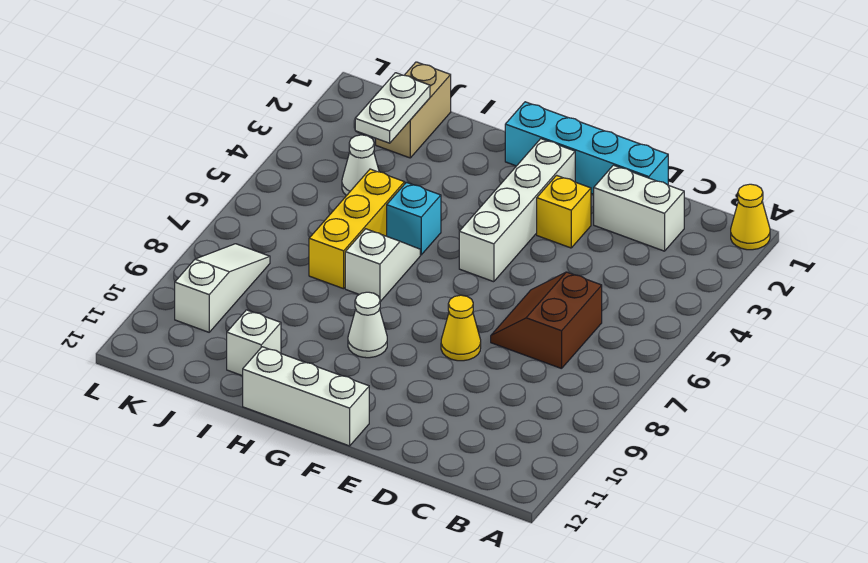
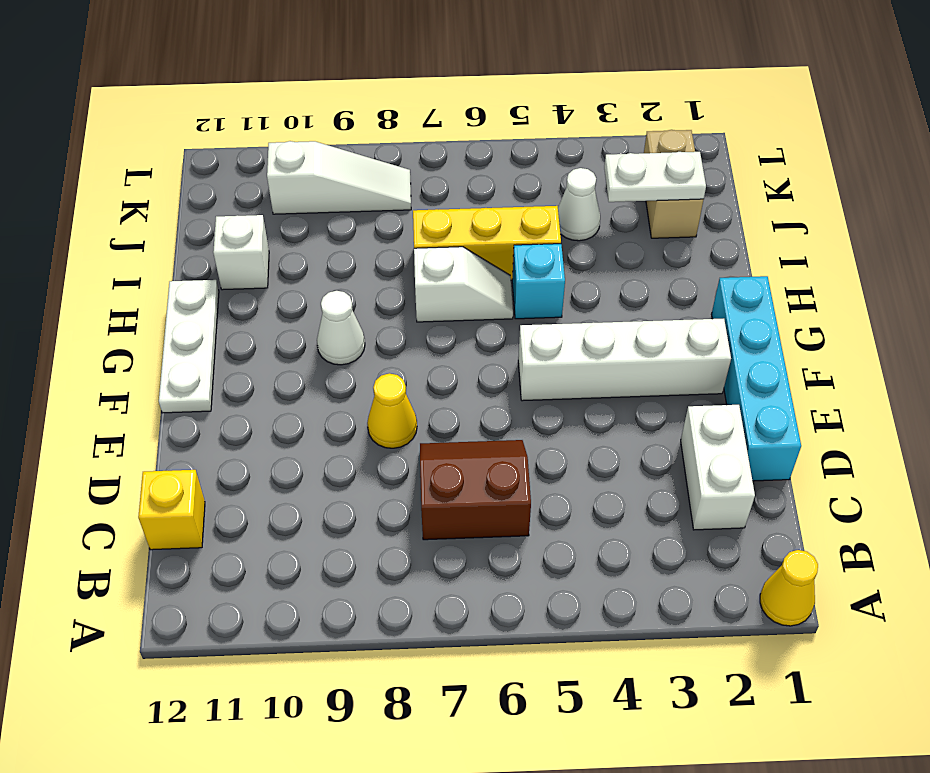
yellow brick E3 level 1 -> yellow brick C12 level 1
white brick F12:H12 level 1 -> white plate F12:H12 level 1
tan brick J1:J2 level 1 -> tan brick J2:K2 level 1

